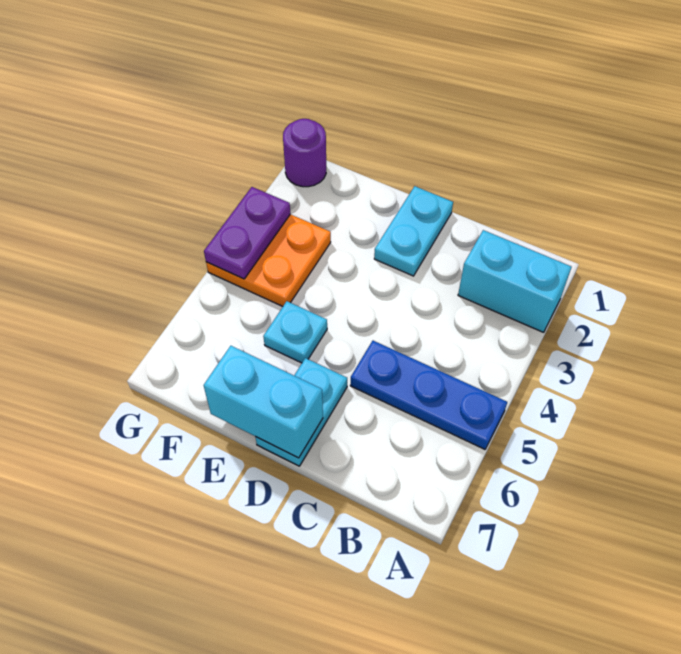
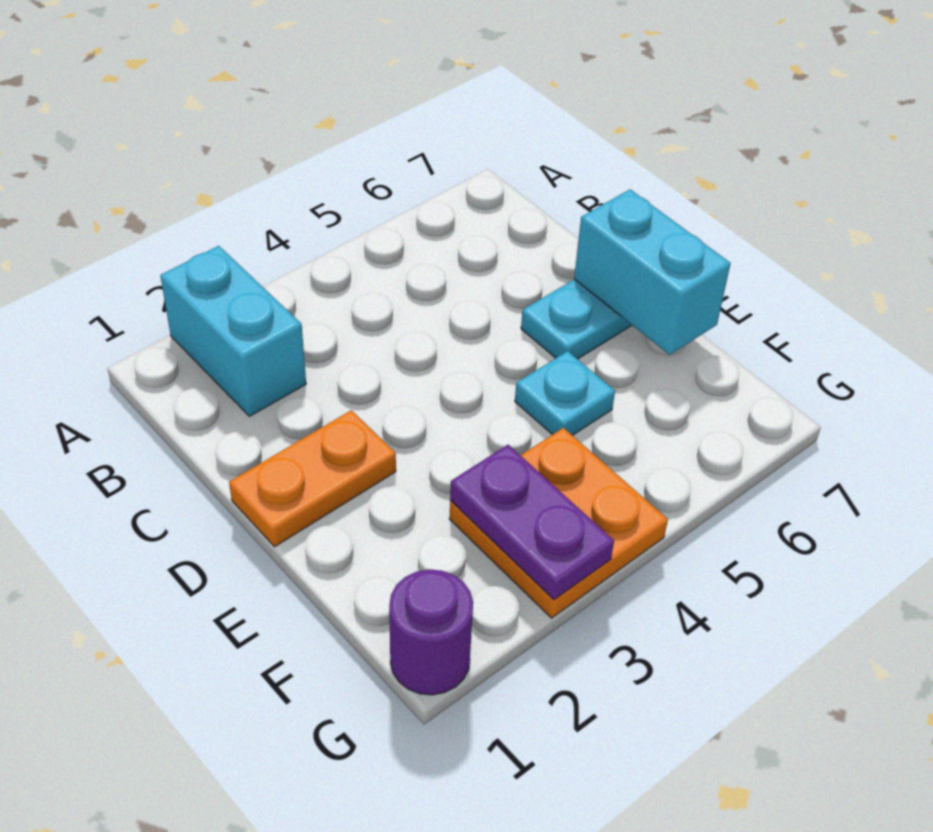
blue plate A5:C5 level 1 -> none
cyan plate D1:D2 level 1 -> orange plate D1:D2 level 1
purple plate G3:G4 level 2 -> purple plate F3:G3 level 2

